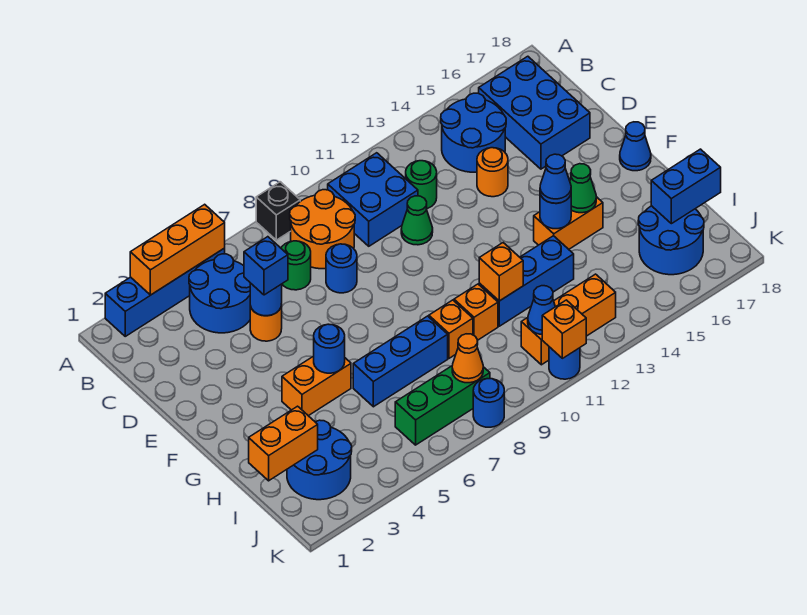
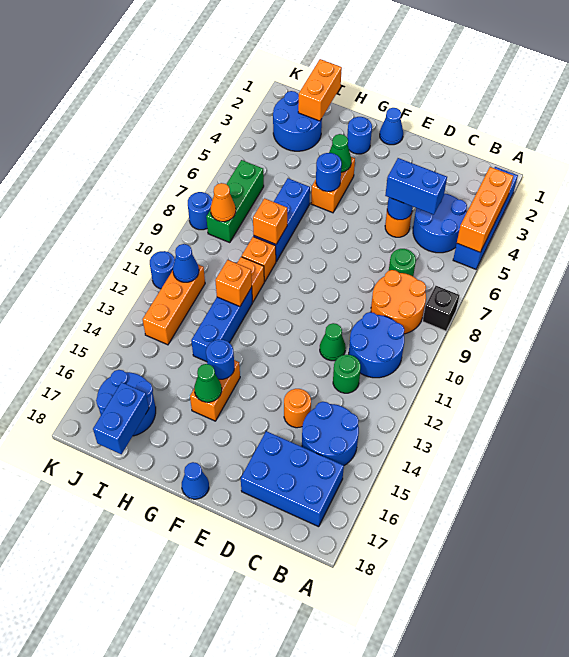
blue brick B10:C11 level 1 -> blue round brick B10:C11 level 1
blue brick D5 level 3 -> blue brick C5:D5 level 3
blue round brick D8 level 1 -> blue round brick G2 level 1
none -> green cone G4 level 2
blue cone G14 level 3 -> blue cone F1 level 1
orange brick K11 level 2 -> orange brick H8 level 2

